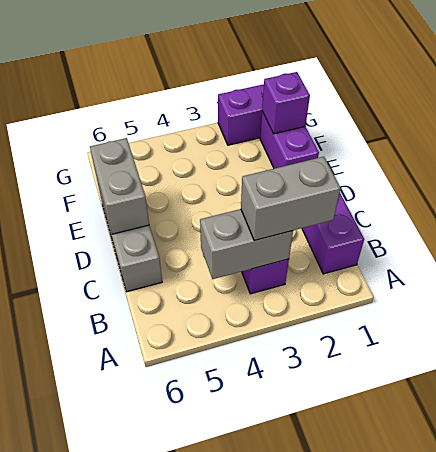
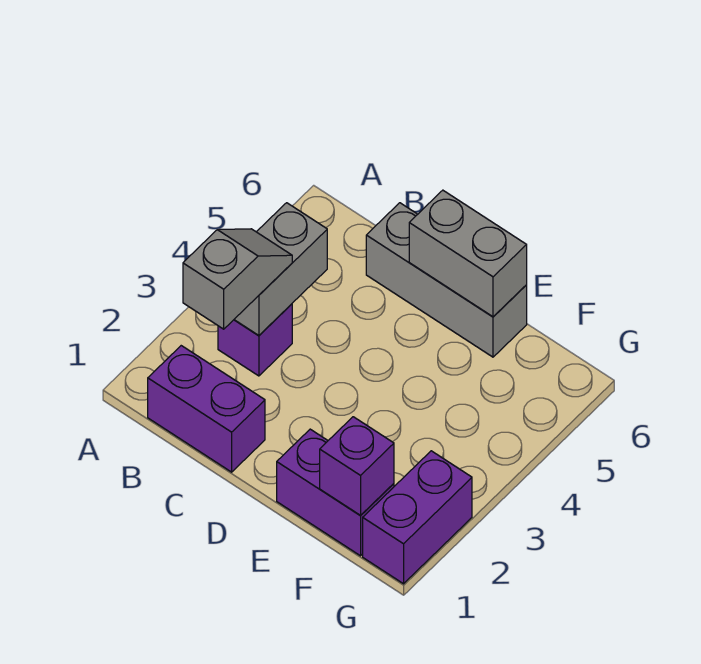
grey brick B2:B3 level 3 -> grey slope B2:B3 level 3 top 2

